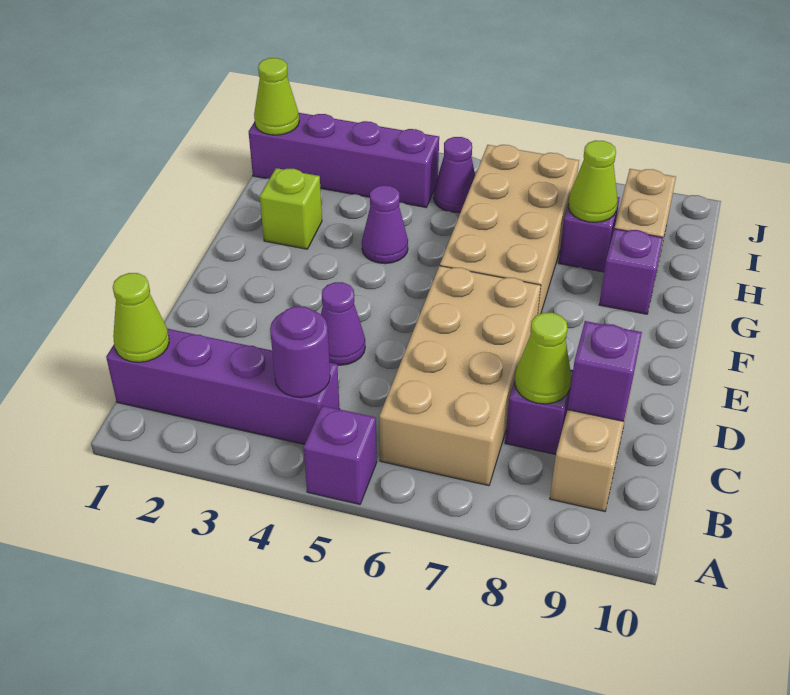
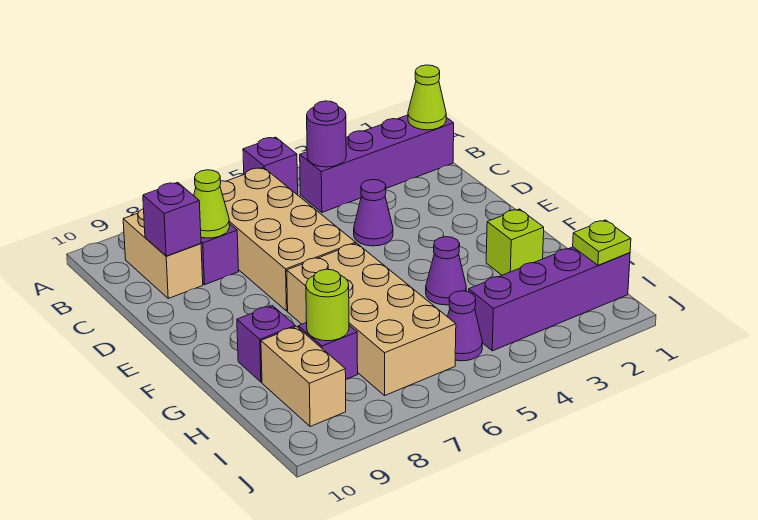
lime cone H8 level 2 -> lime round brick H8 level 2
lime cone I1 level 2 -> lime plate I1 level 2

